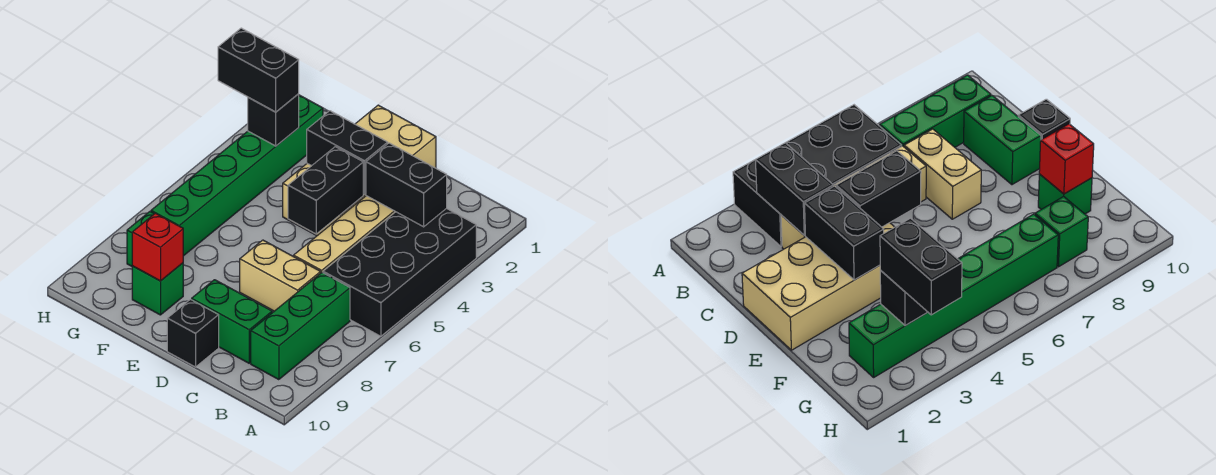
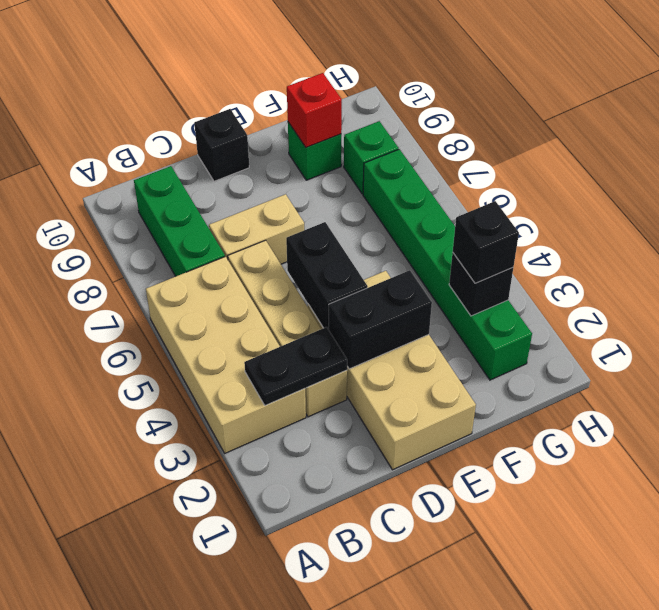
black brick A3:B6 level 1 -> tan brick A3:B6 level 1
black brick B3:C3 level 2 -> black plate B3:C3 level 2
green brick C9:D9 level 1 -> none
black brick G3:H3 level 3 -> black brick G3 level 3

